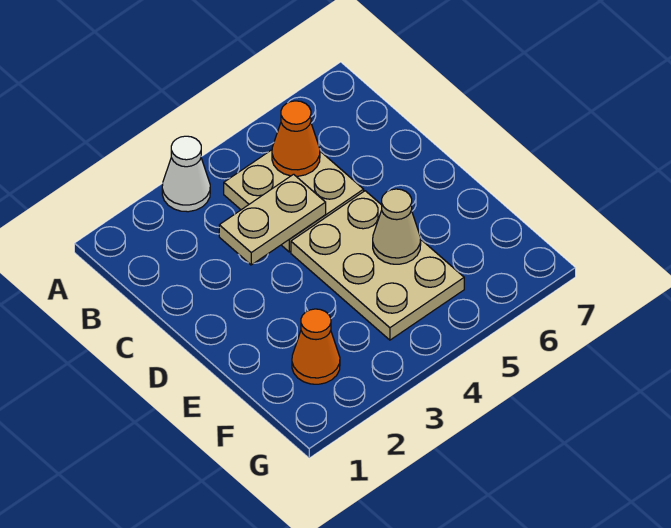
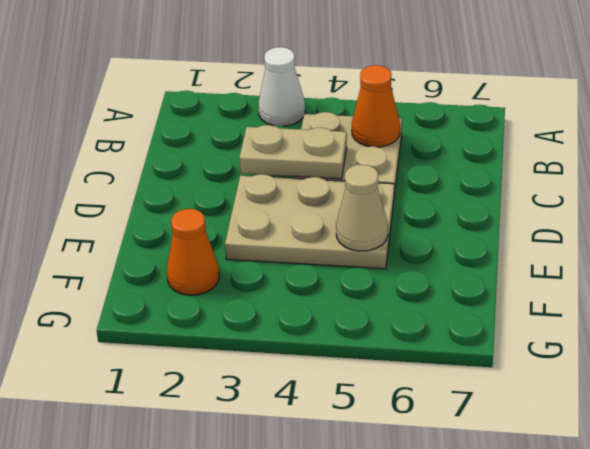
tan plate D4:F5 level 1 -> tan plate D3:E5 level 1

